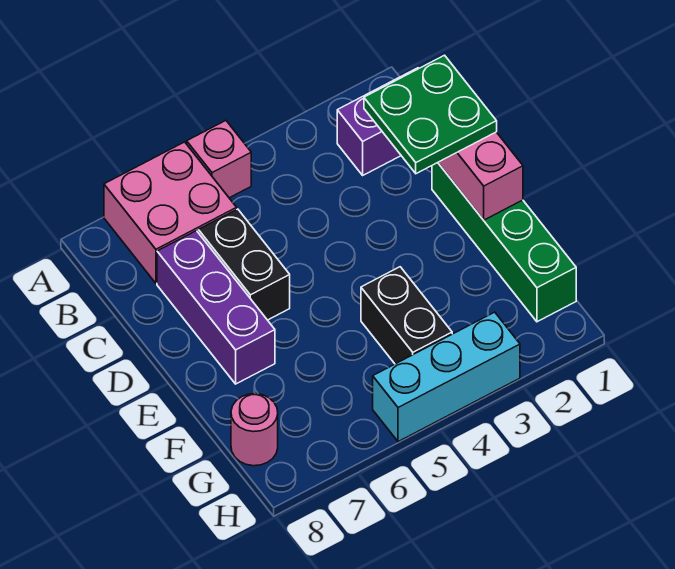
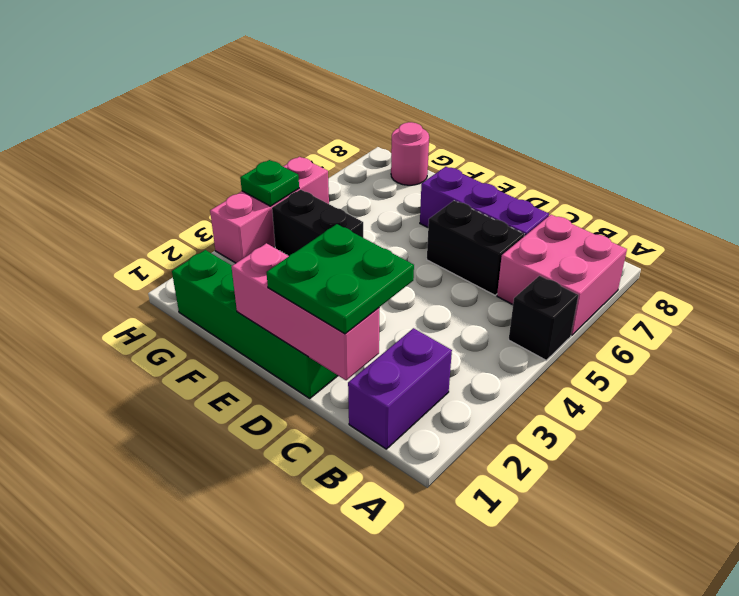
pink brick A5 level 1 -> black brick A5 level 1
cyan brick H3:H5 level 1 -> pink brick H3:H5 level 1
none -> green plate H4 level 2

